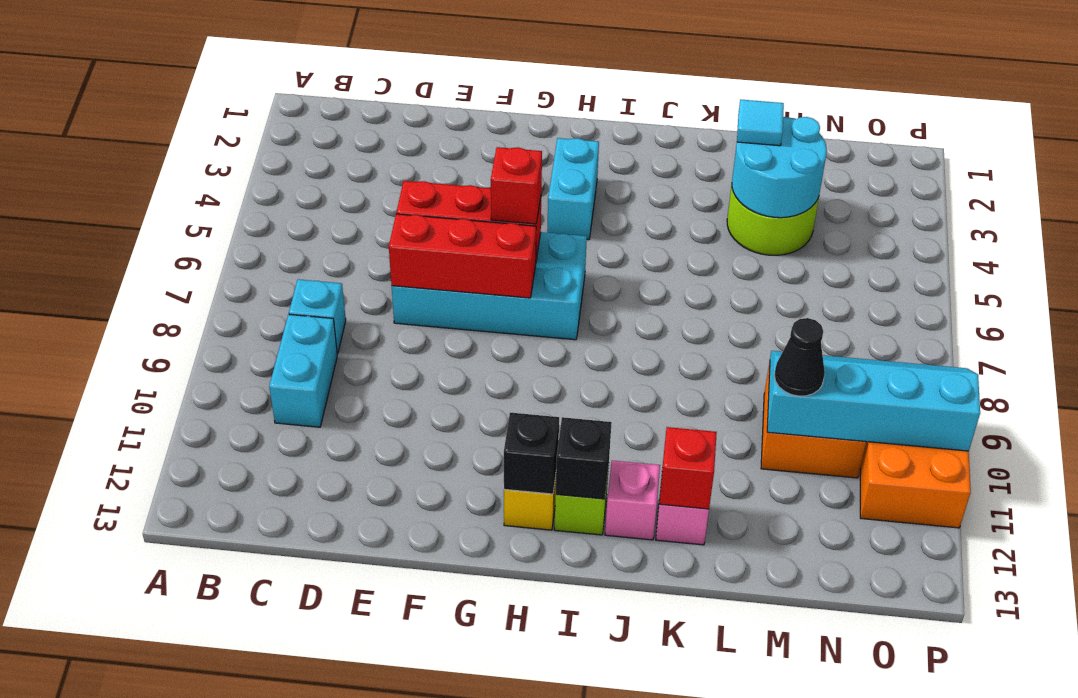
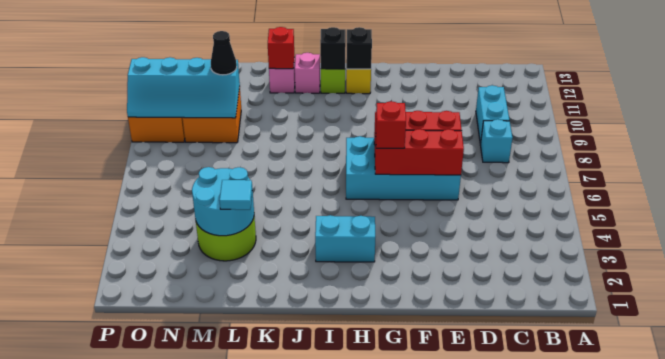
cyan brick H3:H4 level 1 -> cyan brick H3:I3 level 1

